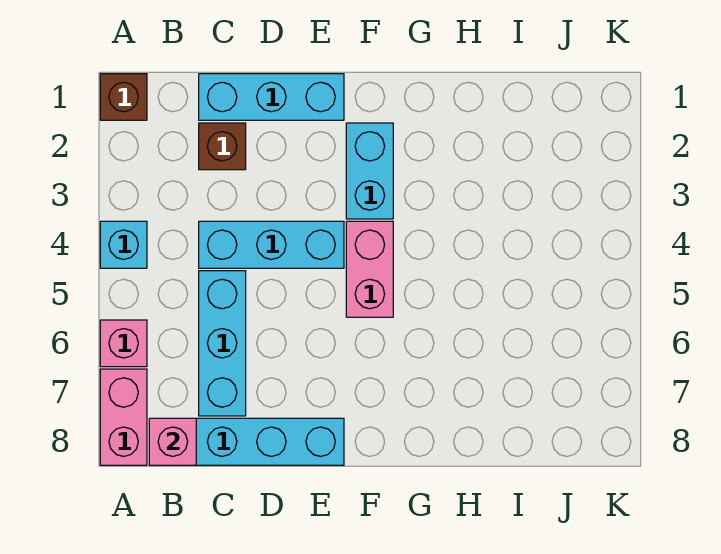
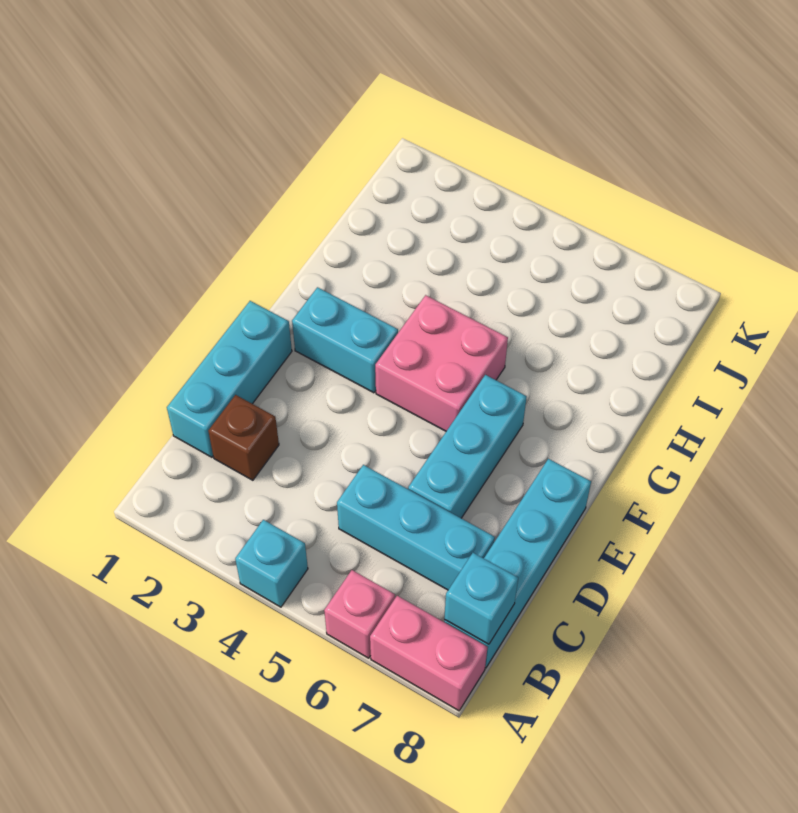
brown brick A1 level 1 -> none
pink brick B8 level 2 -> cyan brick B8 level 2
cyan brick C4:E4 level 1 -> cyan brick D6:F6 level 1
pink brick F4:F5 level 1 -> pink brick F4:G5 level 1

